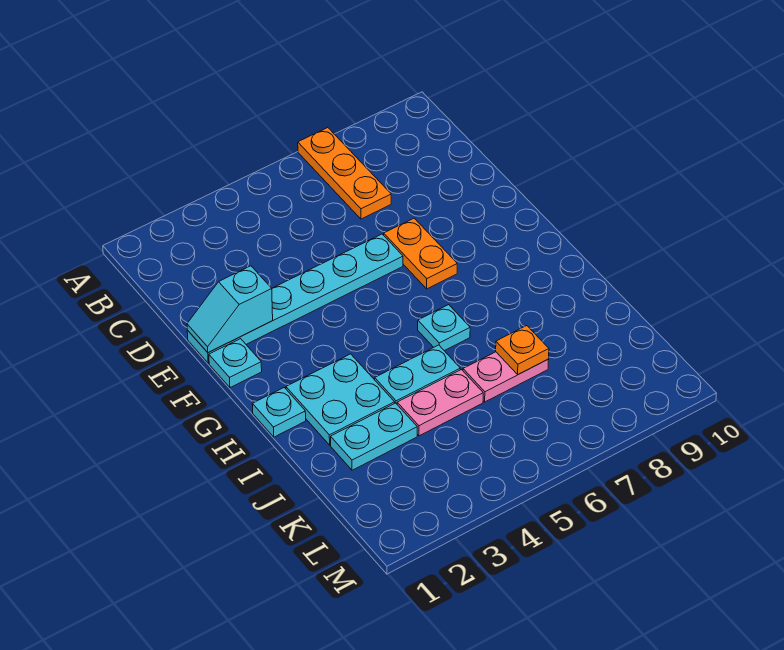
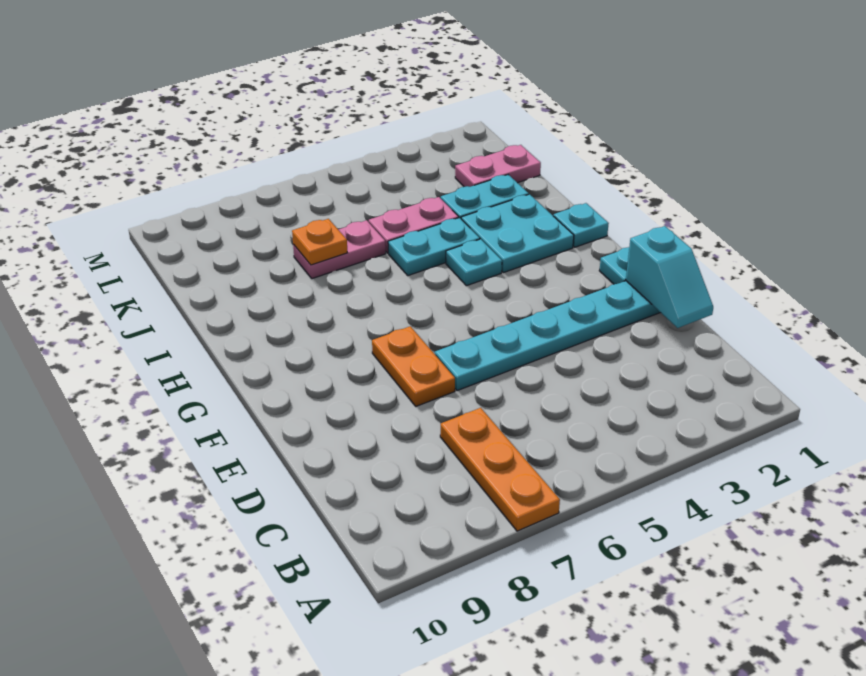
cyan slope E1:E2 level 2 top 2 -> cyan slope D1:E1 level 2 top E
cyan plate H6 level 1 -> cyan plate H4 level 1
none -> pink plate K1:K2 level 1

